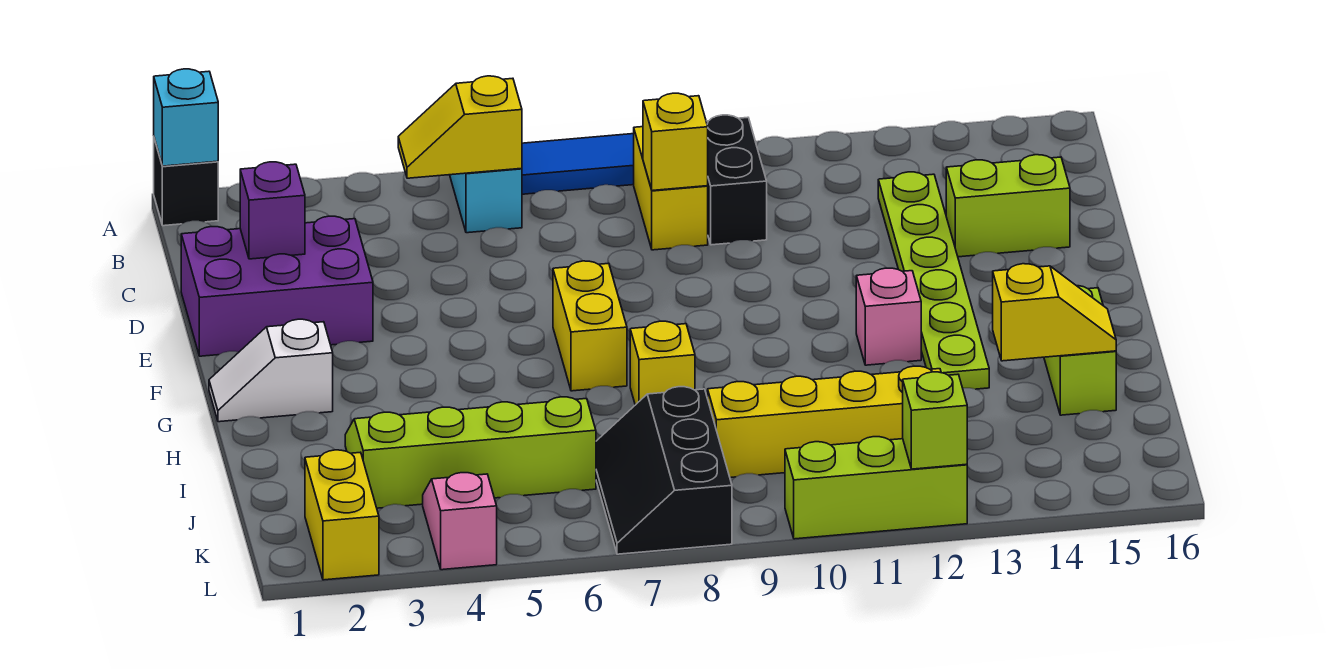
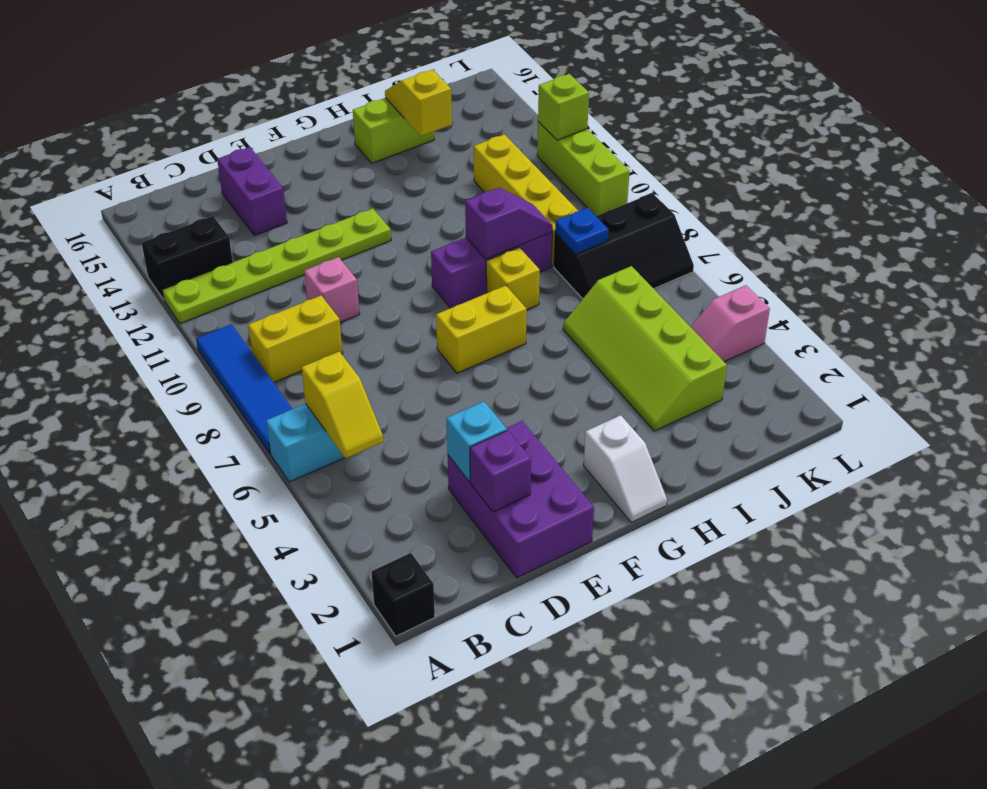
cyan brick A1 level 2 -> cyan brick D3 level 2
black brick B10:C10 level 1 -> black brick A13:B13 level 1
yellow brick C9 level 2 -> none
lime plate C13:H13 level 1 -> lime plate A12:F12 level 1
lime brick D14:D15 level 1 -> purple brick D14:D15 level 1
none -> purple brick G9:I9 level 1
pink brick G12 level 1 -> pink brick D10 level 1
none -> purple slope H9:I9 level 2 top H
none -> blue plate J8 level 2
yellow brick K2:L2 level 1 -> none

